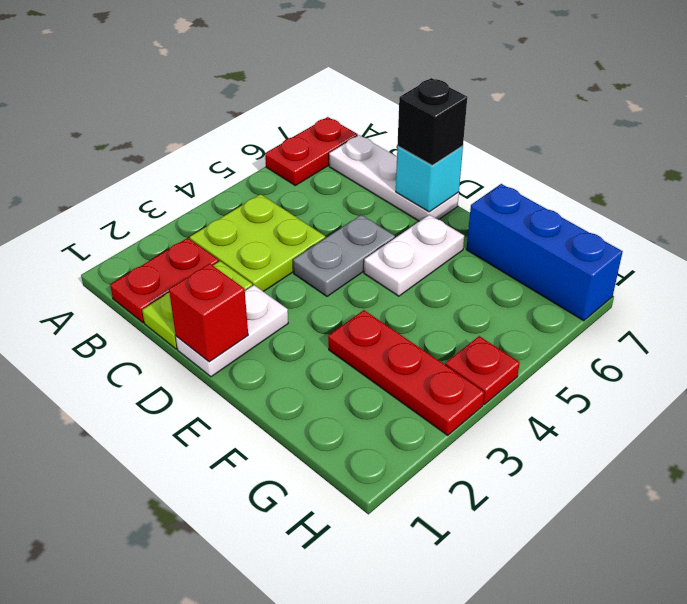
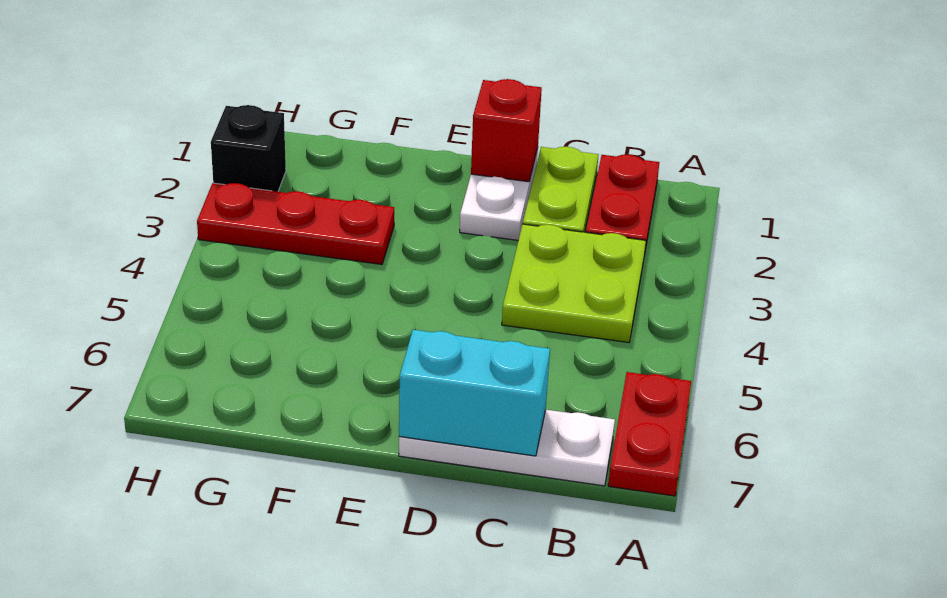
grey plate D4:D5 level 1 -> none
cyan brick D7 level 2 -> cyan brick C7:D7 level 2
black brick D7 level 3 -> black brick H2 level 1
white plate E5:E6 level 1 -> none
blue brick F7:H7 level 1 -> none
red plate H4 level 1 -> none

